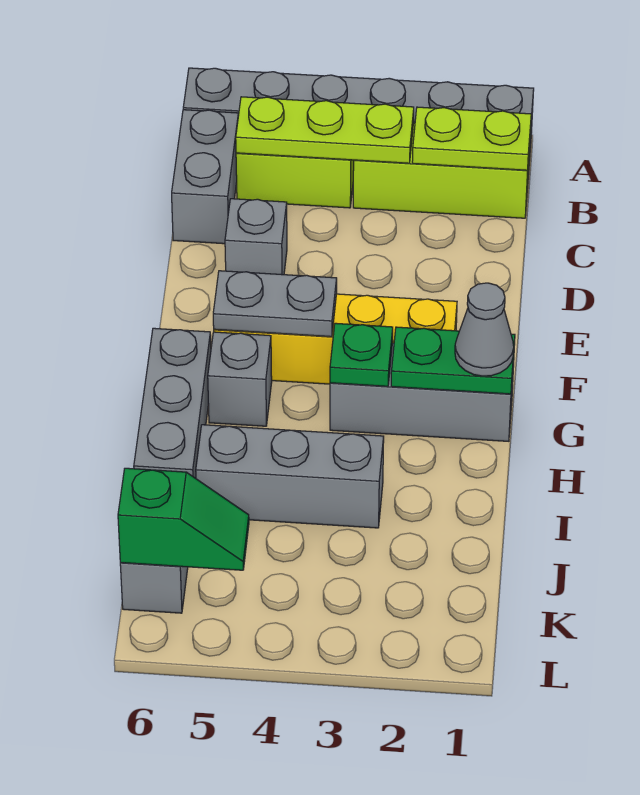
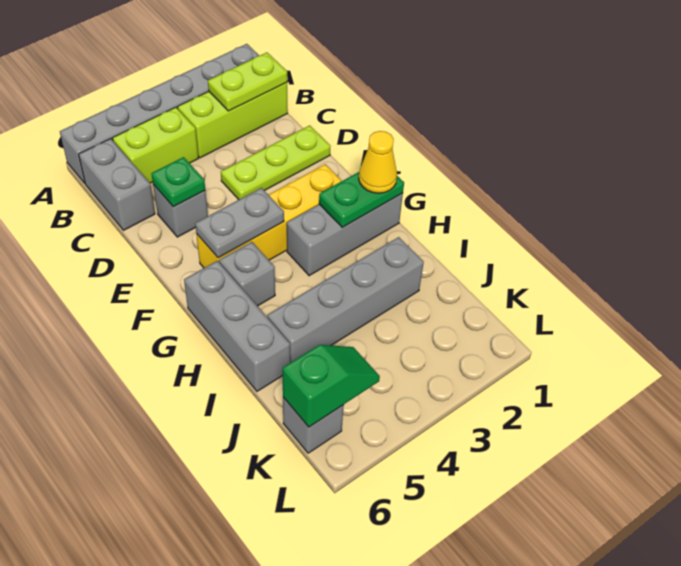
lime plate B3:B5 level 2 -> lime plate D1:D3 level 1
grey cone G1 level 3 -> yellow cone G1 level 3
green plate G3 level 2 -> green plate D5 level 2
grey brick I3:I5 level 1 -> grey brick I2:I5 level 1

